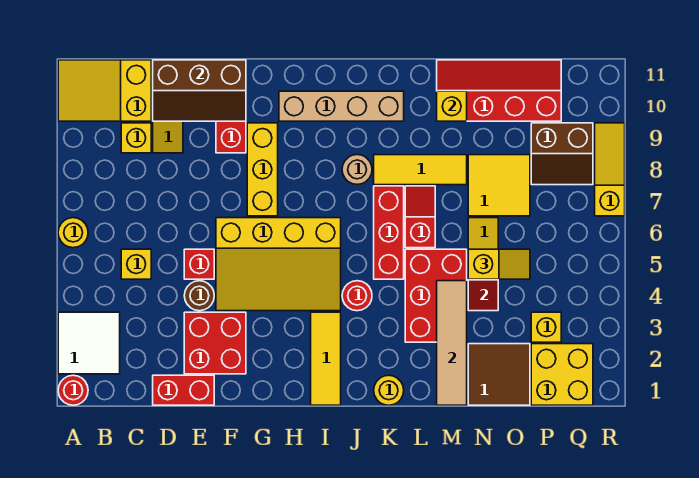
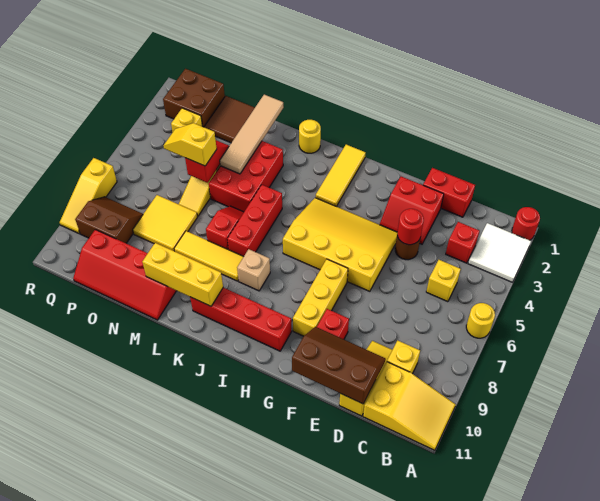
red brick E2:F3 level 1 -> red slope E2:F3 level 1 top 2
red brick E5 level 1 -> red brick C3 level 1
tan brick H10:K10 level 1 -> red brick H10:K10 level 1
red round brick J4 level 1 -> red round brick E4 level 2
tan round brick J8 level 1 -> tan brick J8 level 1
red slope L6:L7 level 1 top 6 -> red slope L6:L7 level 1 top 7
yellow brick M10 level 2 -> yellow brick K10:M10 level 2
yellow brick P1:Q2 level 1 -> brown brick P1:Q2 level 1

